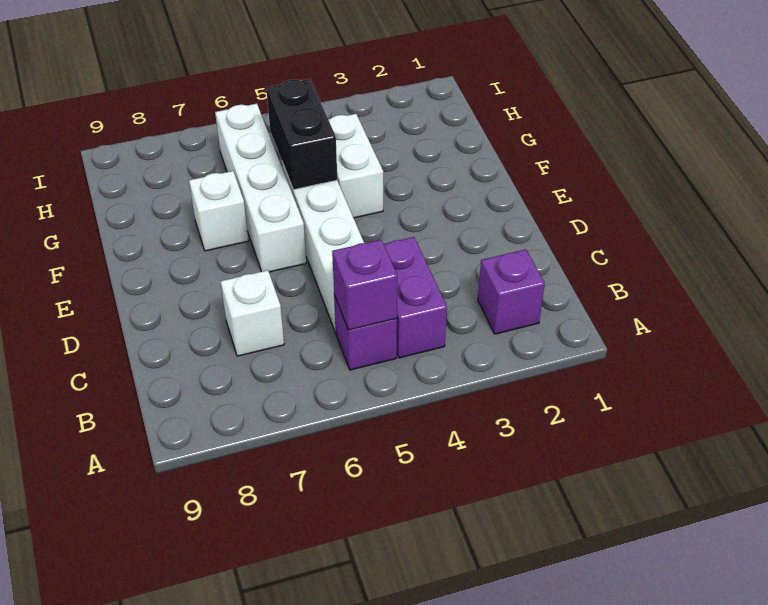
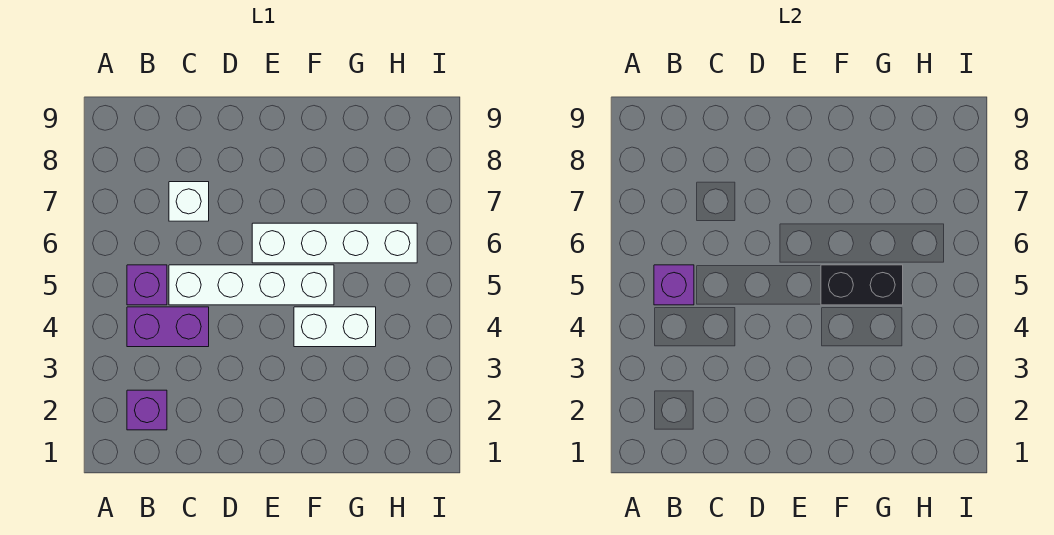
white brick F7 level 1 -> none

